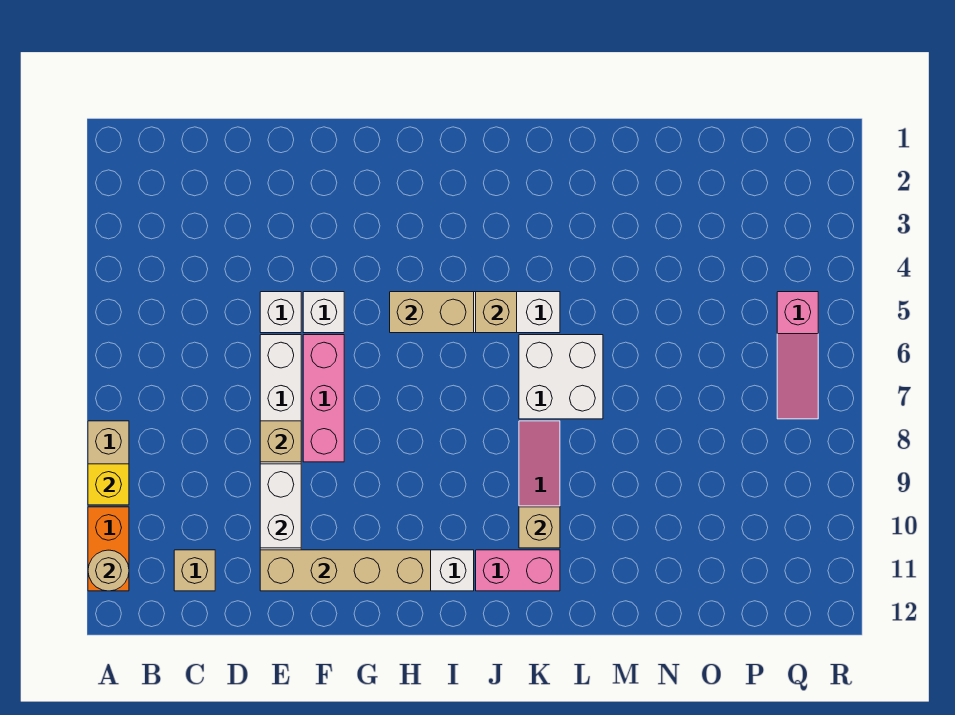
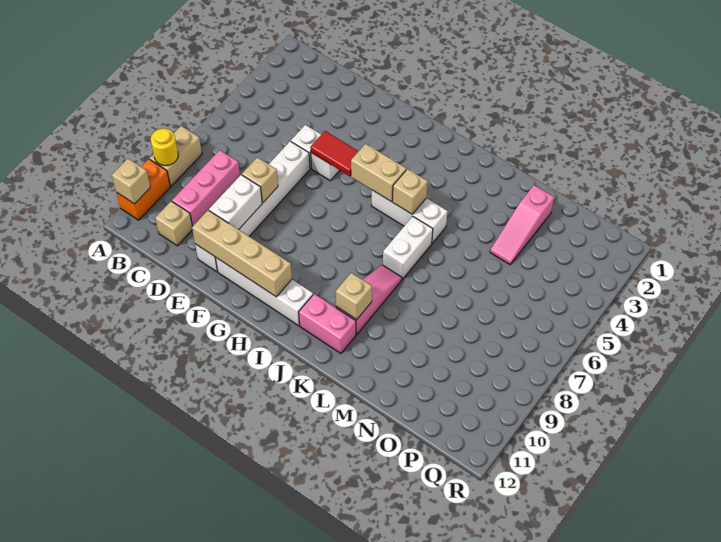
yellow brick A9 level 2 -> yellow round brick A9 level 2
tan round brick A11 level 2 -> tan brick A11 level 2
none -> red tile F5:G5 level 2
pink brick F6:F8 level 1 -> pink brick C8:C10 level 1
white brick K6:L7 level 1 -> white brick K6:K7 level 1
pink slope Q5:Q7 level 1 top 5 -> pink slope N2:N4 level 1 top 2

